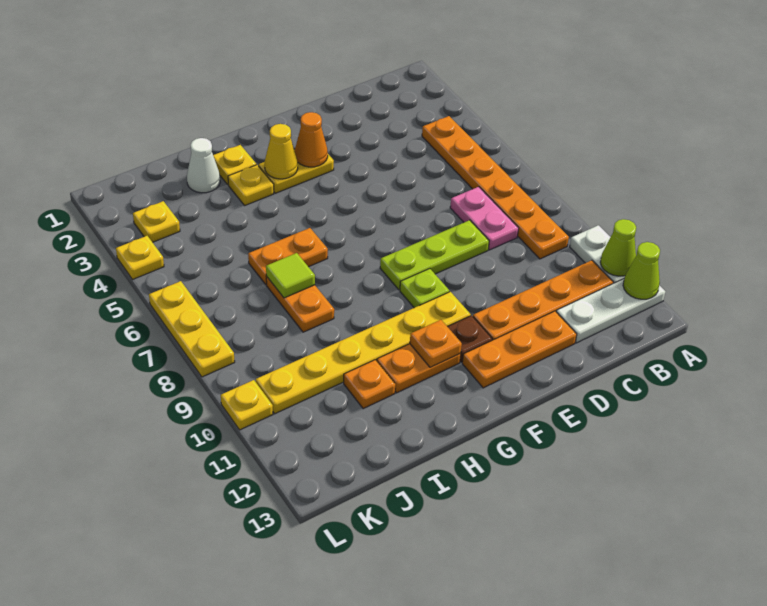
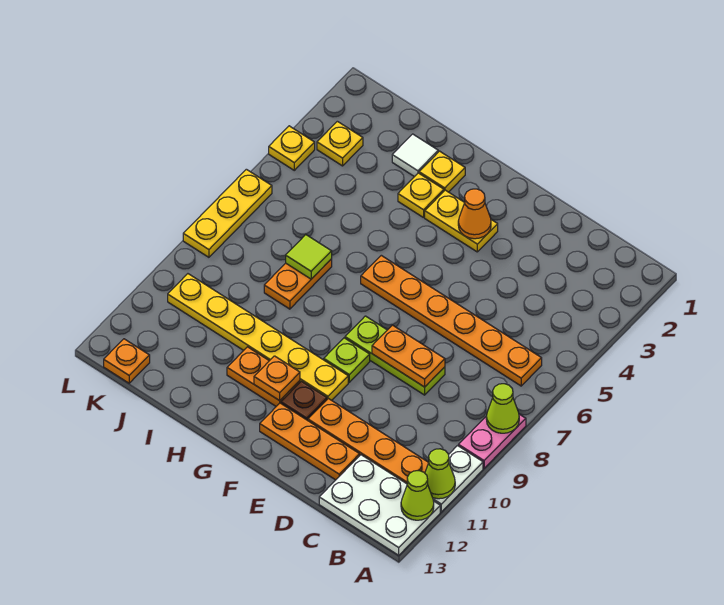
none -> lime cone A8 level 2
white plate A12:C12 level 1 -> white plate A12:C13 level 1
orange plate B4:B9 level 1 -> orange plate B6:G6 level 1
pink plate C7:C8 level 1 -> pink plate A8:A9 level 1
yellow cone G3 level 2 -> none
orange plate H6:I6 level 1 -> orange plate D8:E8 level 2
white cone I2 level 1 -> white tile I2 level 1
orange plate I11 level 1 -> orange plate K13 level 1
yellow plate L10 level 1 -> none

